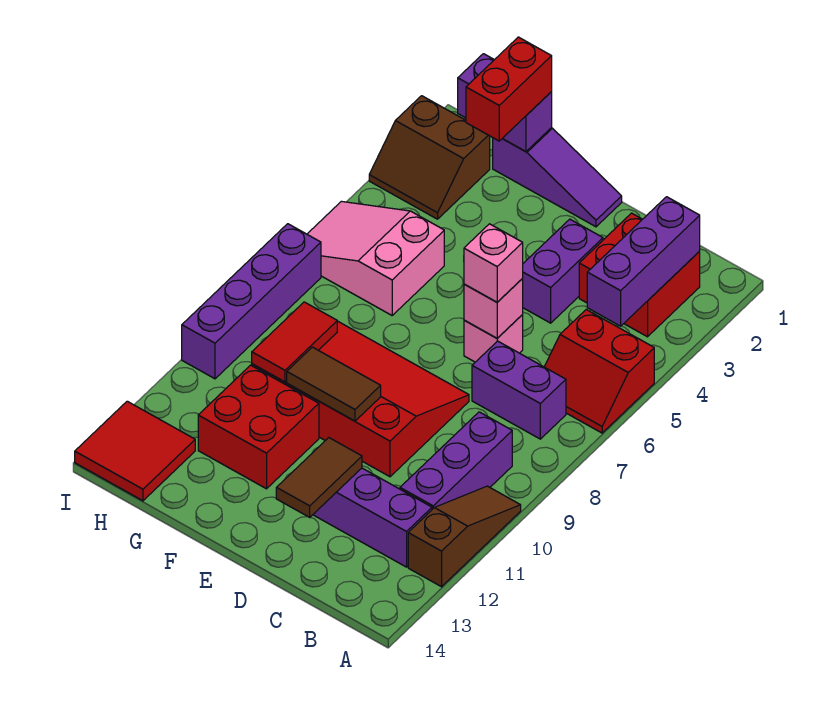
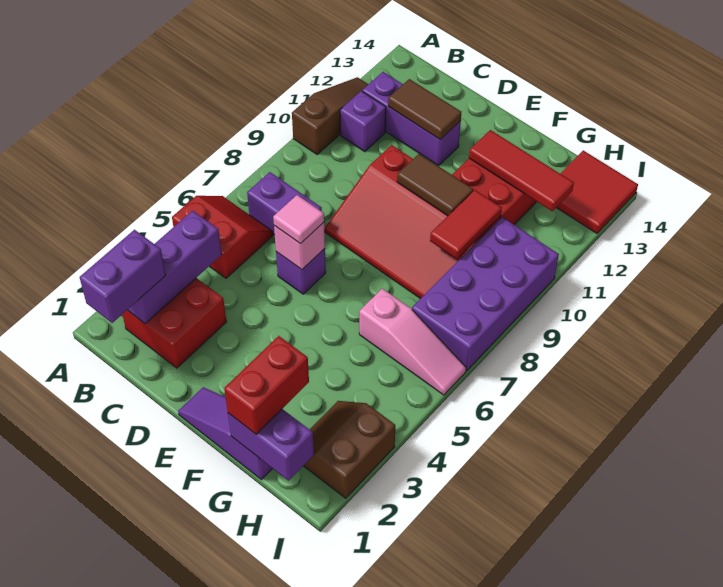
brown slope A10:A12 level 1 top 12 -> brown slope A10:A12 level 1 top 10
purple brick B9:B11 level 1 -> purple brick B11 level 1
purple brick D3:D4 level 1 -> purple brick B1:B2 level 3
pink brick D6 level 1 -> purple brick D6 level 1
pink brick D6 level 3 -> pink tile D6 level 3
brown tile D12:D13 level 2 -> brown tile C12:D12 level 2
none -> red tile F12:H12 level 2
pink slope G5:I6 level 1 top G -> pink slope G6:I6 level 1 top G
brown slope H2:I3 level 1 top 2 -> brown slope H2:I3 level 1 top I
purple brick I7:I10 level 1 -> purple brick H7:I10 level 1

